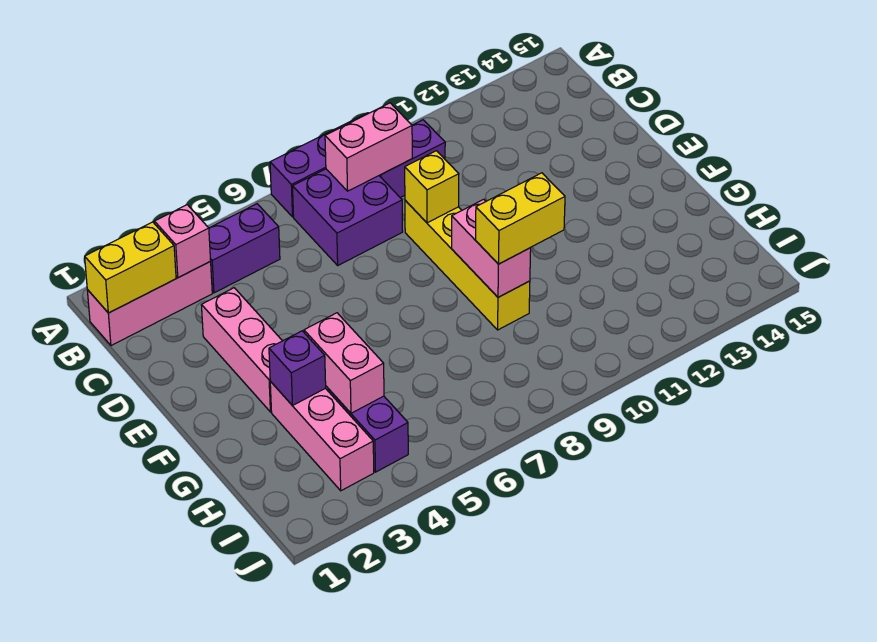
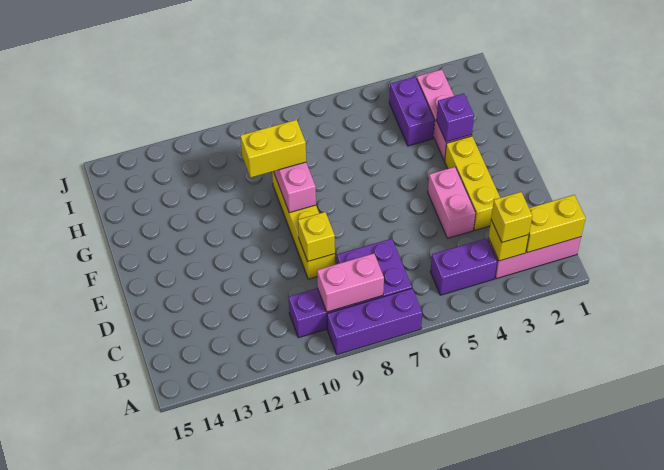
pink brick B3 level 2 -> yellow brick B3 level 2
none -> yellow brick B3 level 3
pink brick D3:F3 level 1 -> yellow brick D3:F3 level 1
pink brick G4:H4 level 2 -> pink brick D4:E4 level 1

